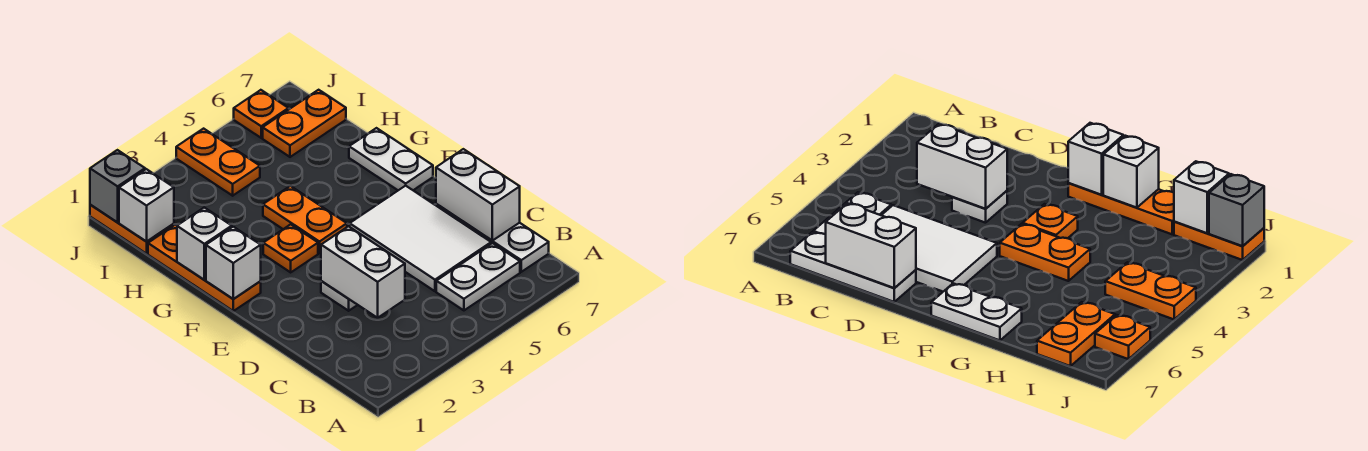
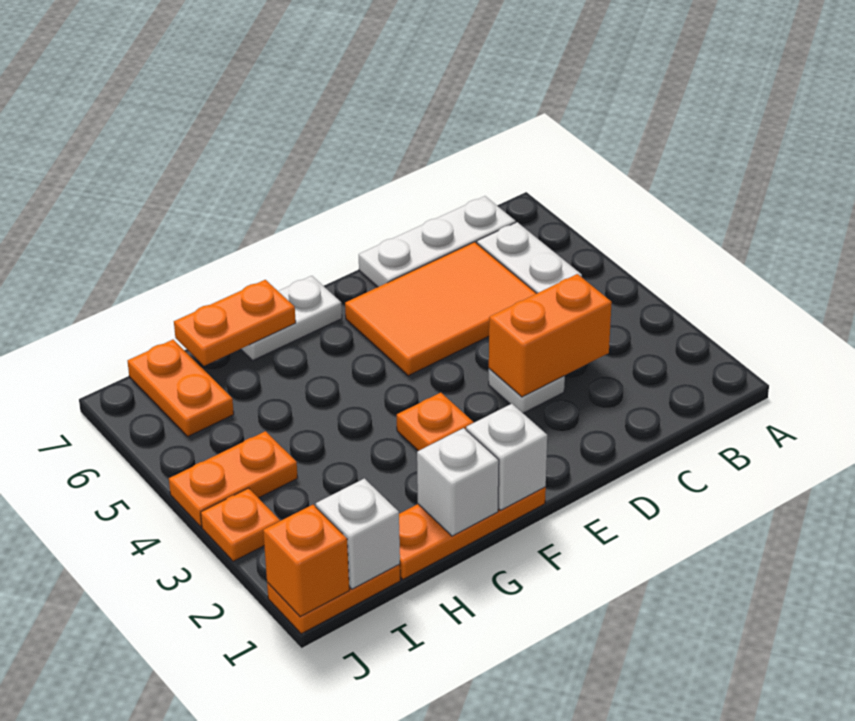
white brick C3:D3 level 2 -> orange brick C3:D3 level 2
white tile C5:E6 level 1 -> orange tile C5:E6 level 1
white brick C7:D7 level 2 -> none
orange plate F4:G4 level 1 -> orange plate G7:H7 level 2
grey brick J1 level 2 -> orange brick J1 level 2
orange plate J6 level 1 -> orange plate J3 level 1

